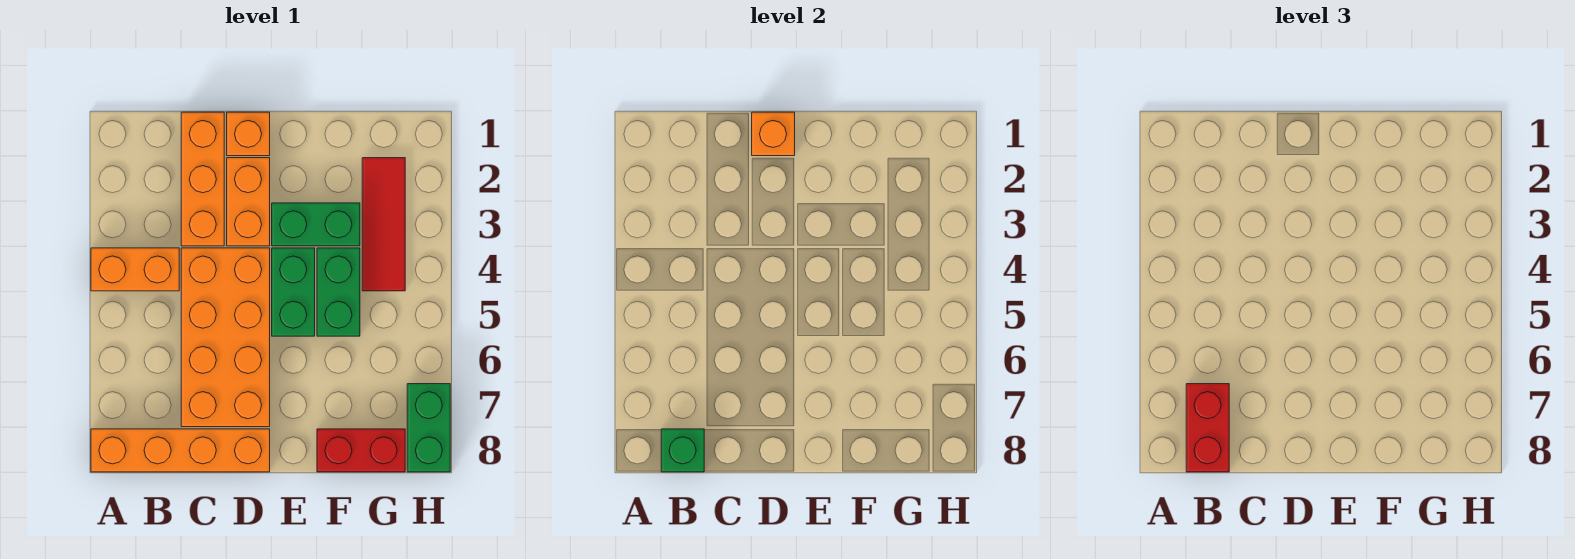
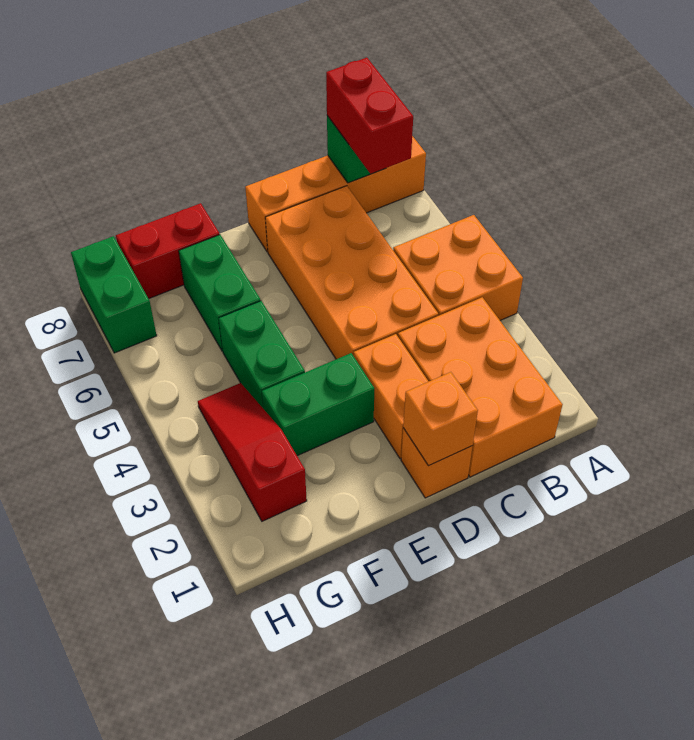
orange brick A4:B4 level 1 -> orange brick A4:B5 level 1
orange brick C1:C3 level 1 -> orange brick B1:C3 level 1
green brick E4:E5 level 1 -> green brick F6:F7 level 1
red tile G2:G4 level 1 -> red slope G2:G4 level 1 top 2

